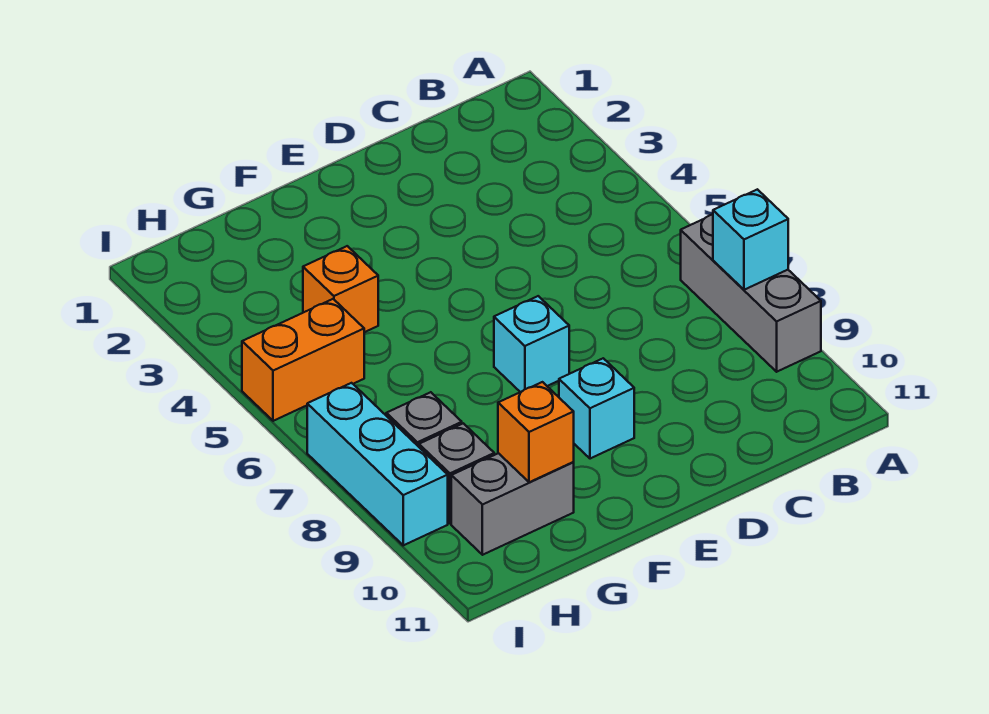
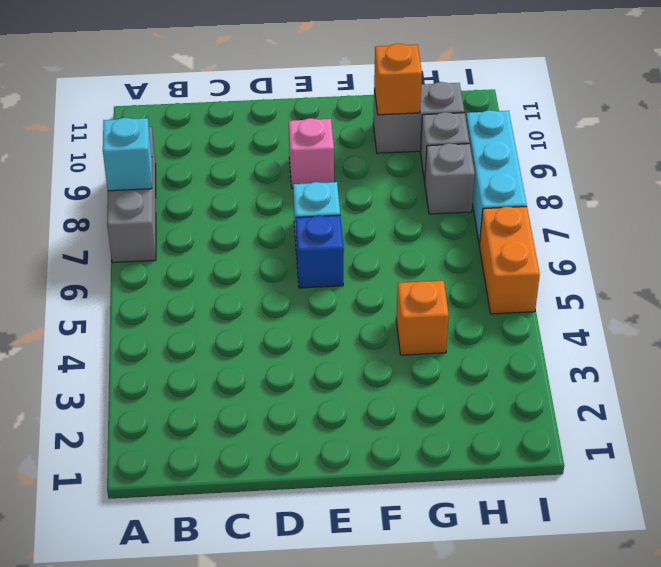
none -> blue brick E6 level 1
cyan brick E9 level 1 -> pink brick E9 level 1
orange brick H5:I5 level 1 -> orange brick I5:I6 level 1

